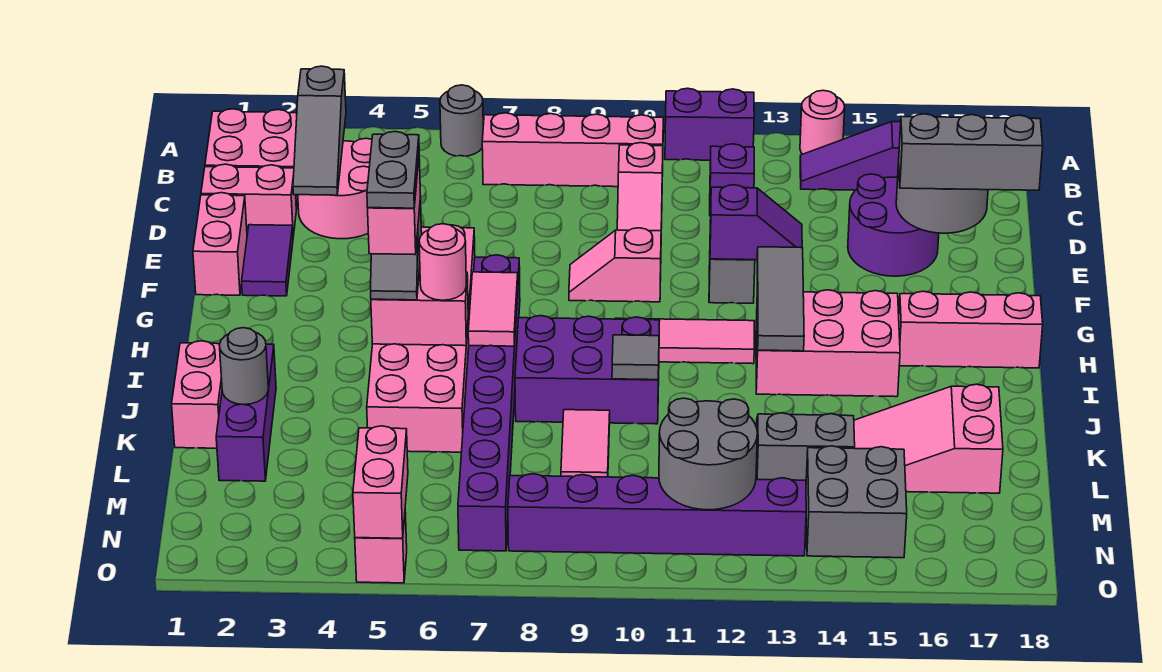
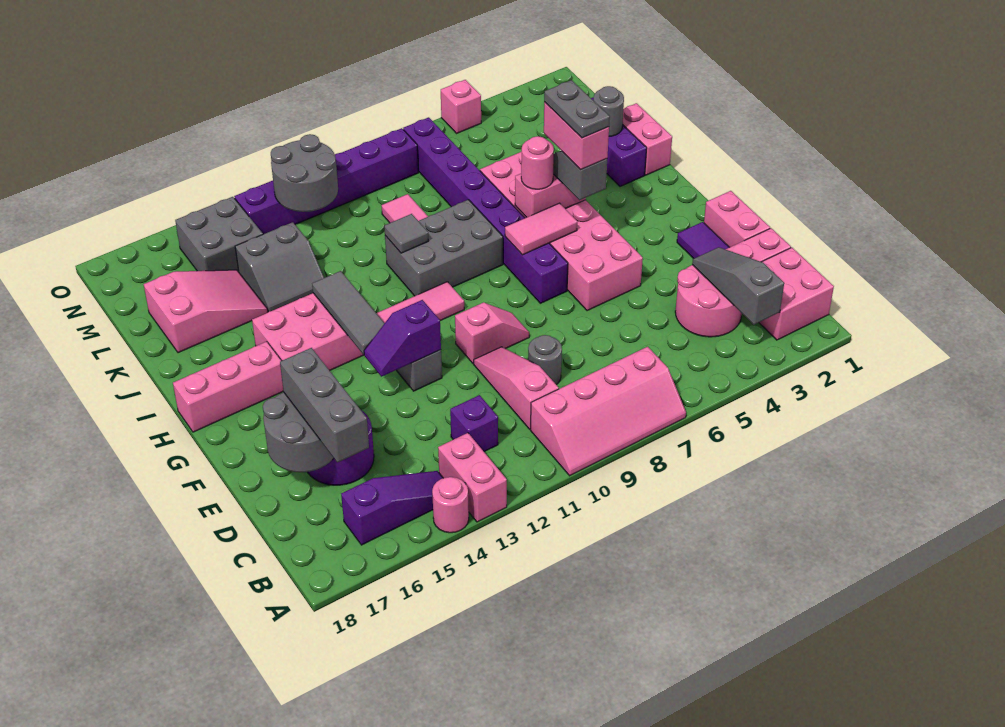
grey round brick A6 level 1 -> grey round brick D9 level 1
purple brick A11:A12 level 1 -> none
grey brick E16:E18 level 3 -> grey brick C16:E16 level 3
pink tile H7:I7 level 2 -> pink tile H6:H7 level 2
purple brick I8:J10 level 1 -> grey brick I8:J10 level 1
pink brick N5:O5 level 2 -> pink brick A13:B13 level 1

